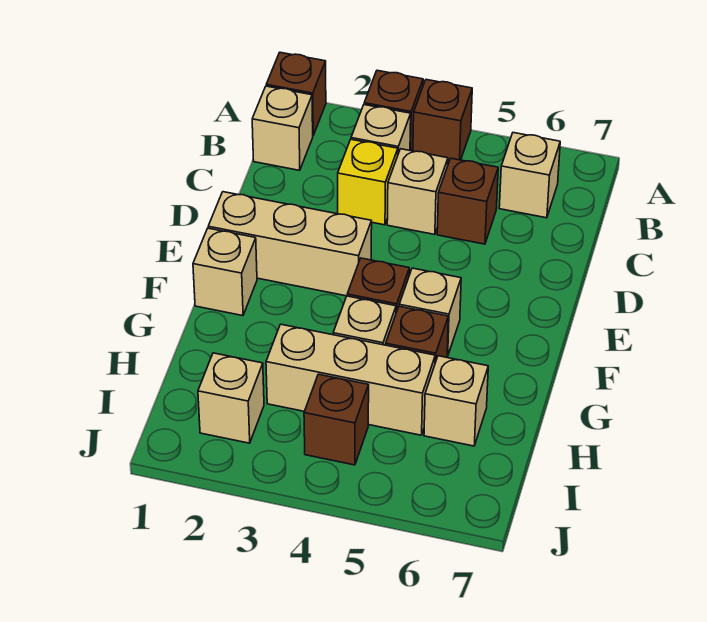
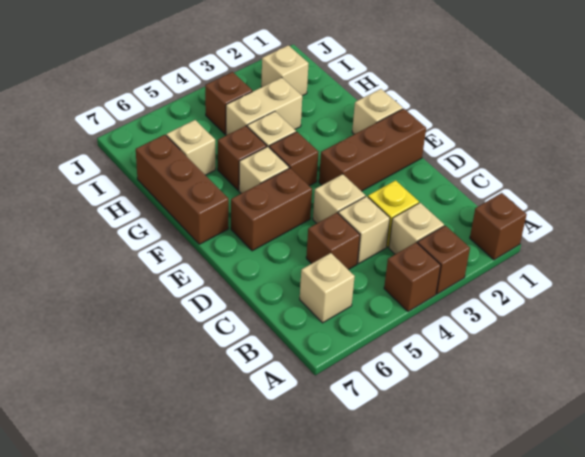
tan brick B1 level 1 -> tan brick D4 level 1
tan brick E1:E3 level 1 -> brown brick E1:E3 level 1
none -> brown brick E5:E6 level 1
none -> brown brick F7:H7 level 1
tan brick H3:H5 level 1 -> tan brick H3:H4 level 1

